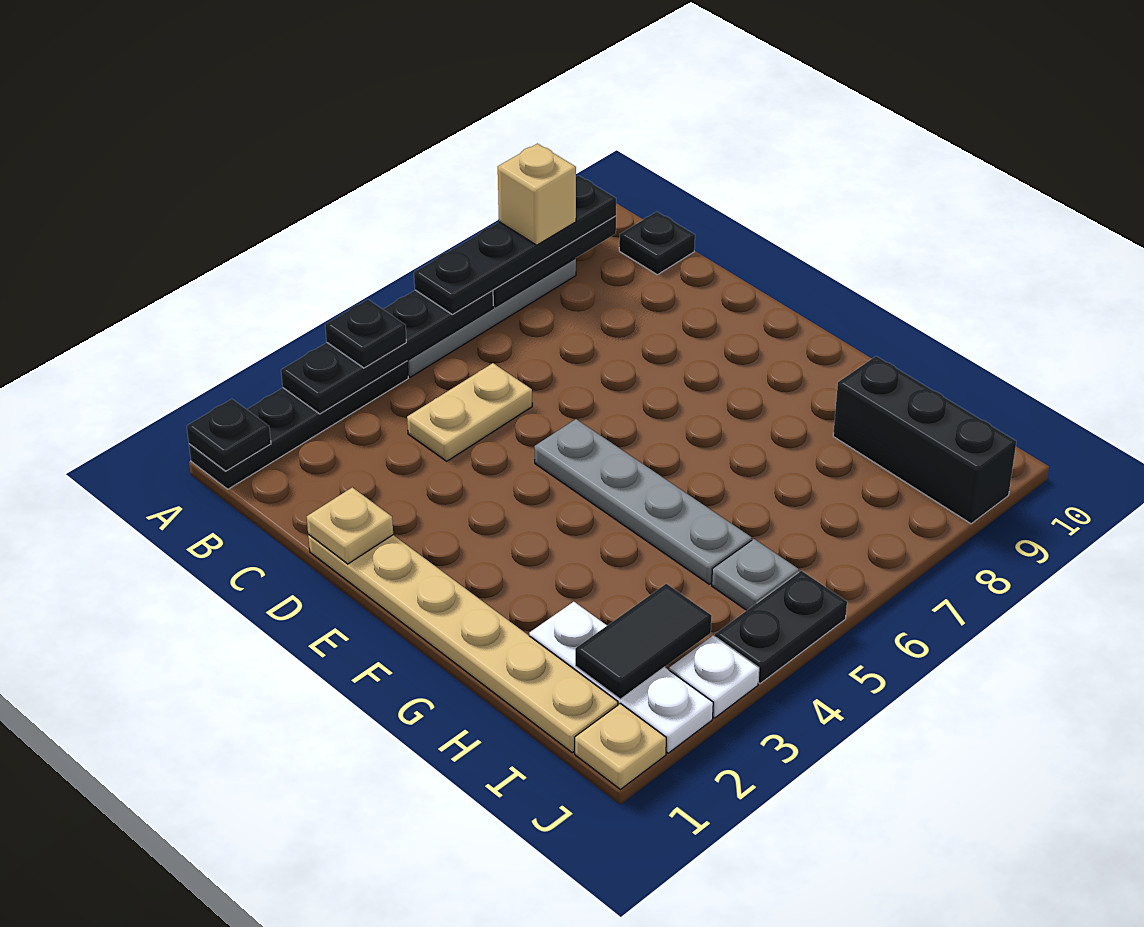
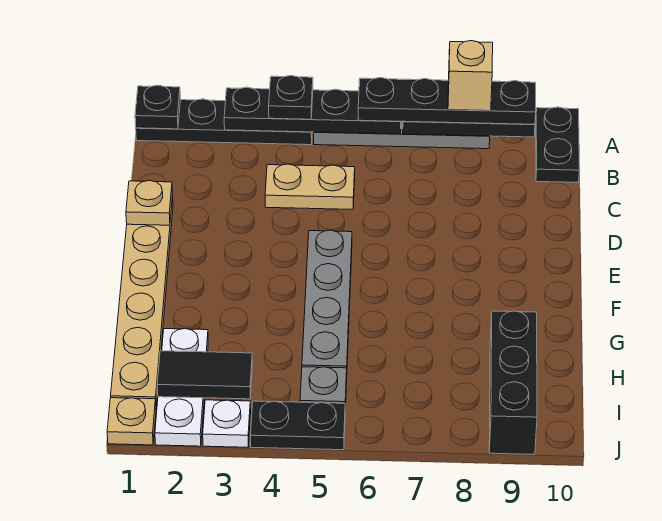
black plate B10 level 1 -> black plate A10:B10 level 1

